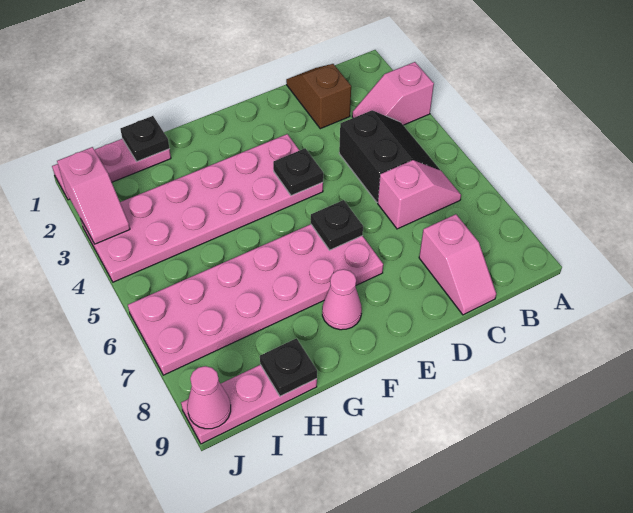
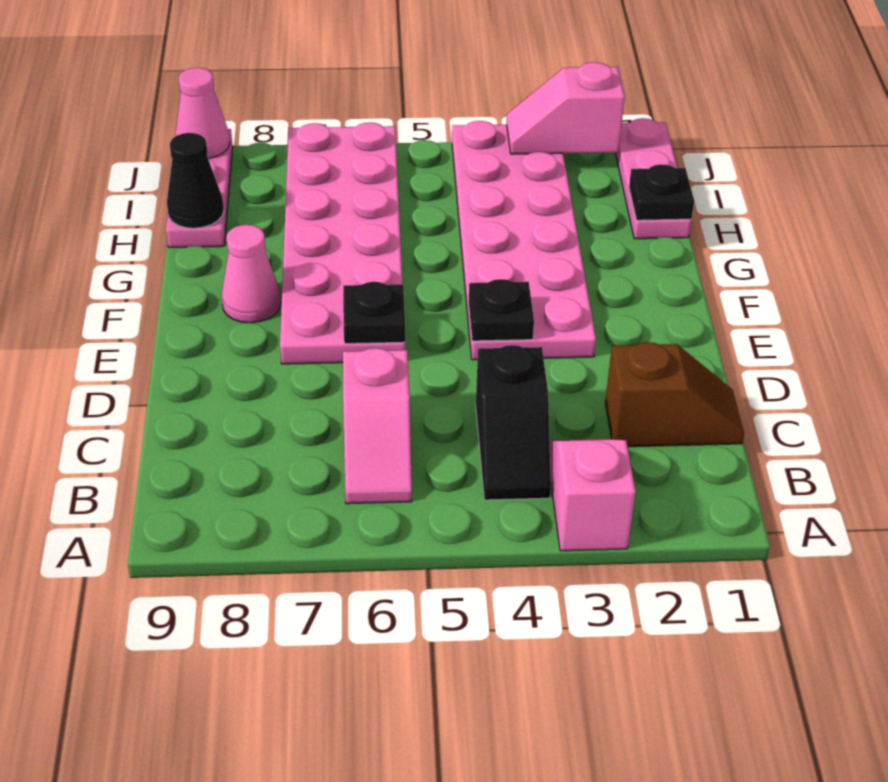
black slope B4:C5 level 1 top C -> black slope B4:C4 level 1 top C
pink slope C8:C9 level 1 top 8 -> none
black plate H9 level 2 -> black cone H9 level 2

